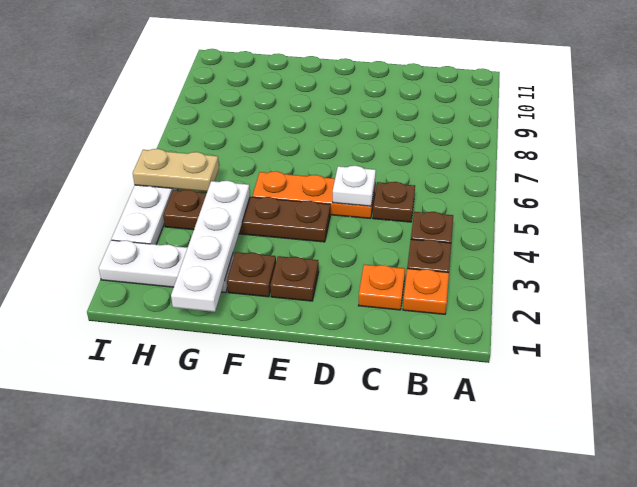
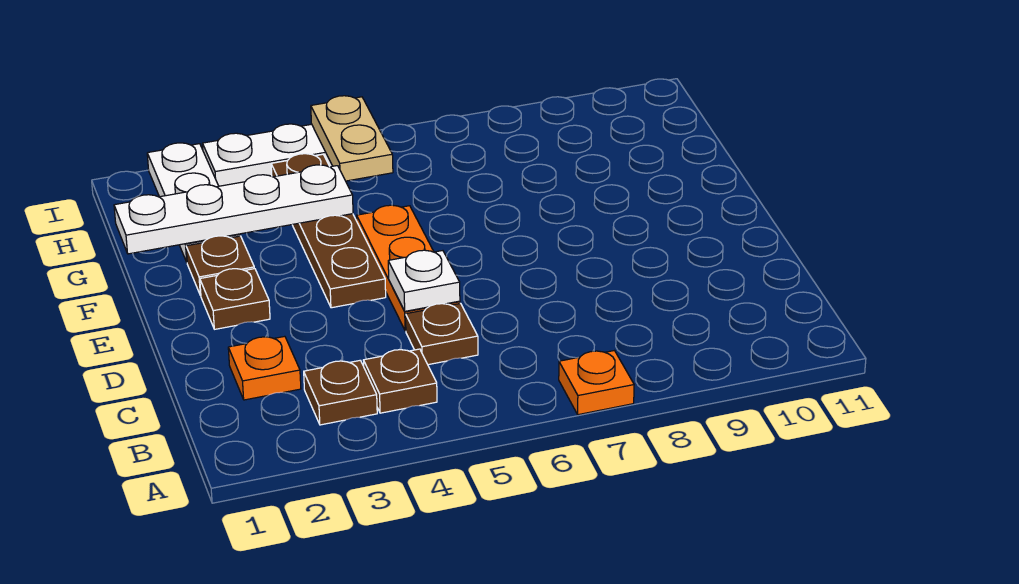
orange plate B2 level 1 -> orange plate A7 level 1

